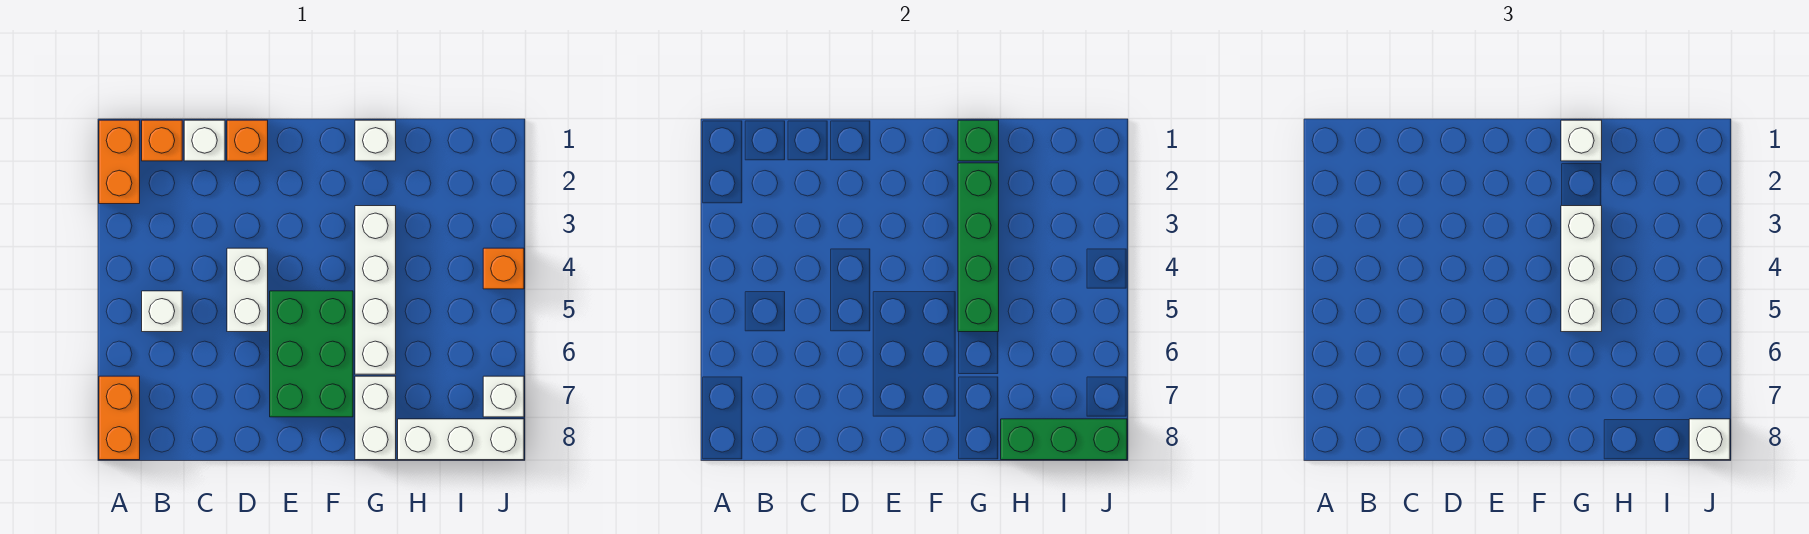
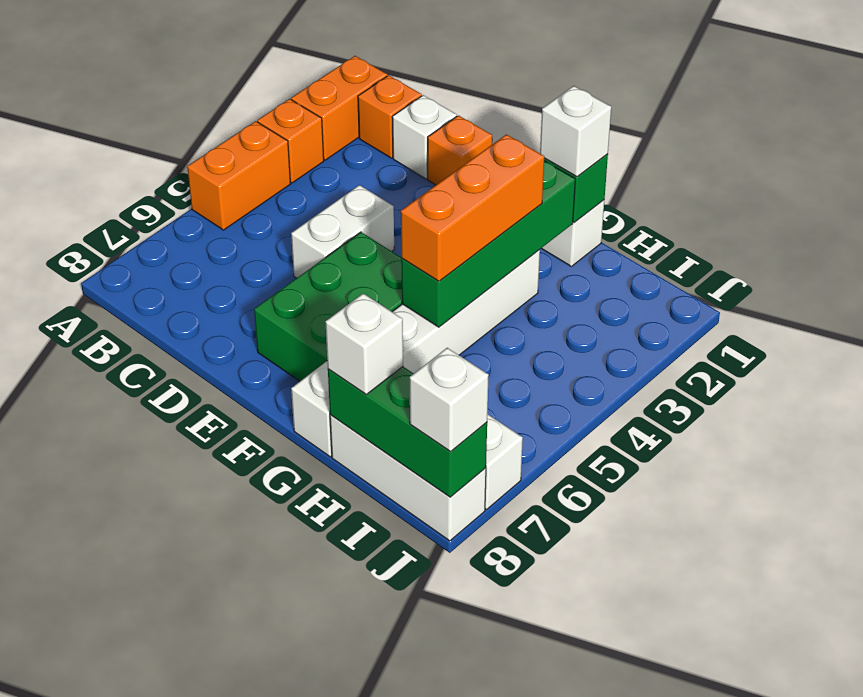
orange brick A7:A8 level 1 -> orange brick A4:A5 level 1
white brick B5 level 1 -> white brick H8 level 3
white brick G3:G5 level 3 -> orange brick G3:G5 level 3
orange brick J4 level 1 -> orange brick A3 level 1

